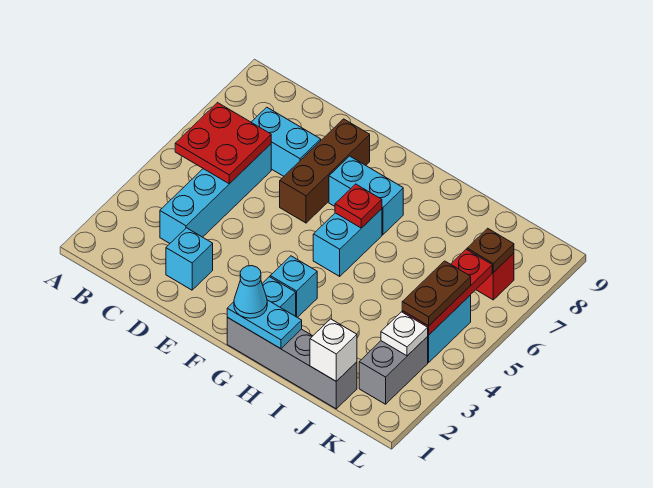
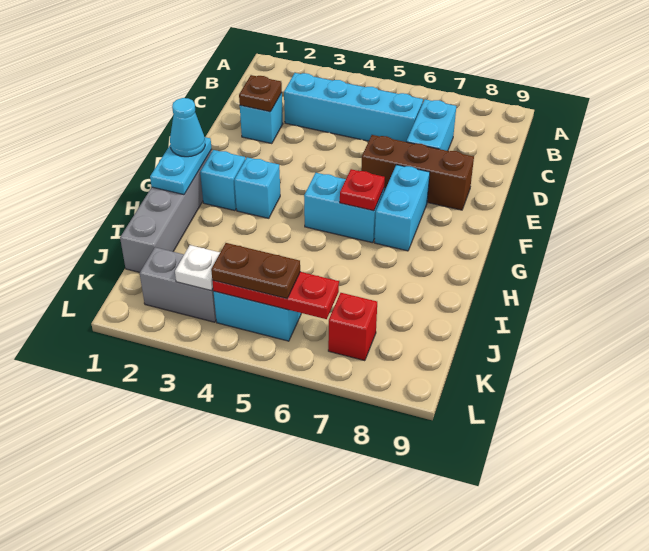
red plate B5:C6 level 2 -> none
white brick J1 level 2 -> none
brown plate K7 level 2 -> brown plate D2 level 2

